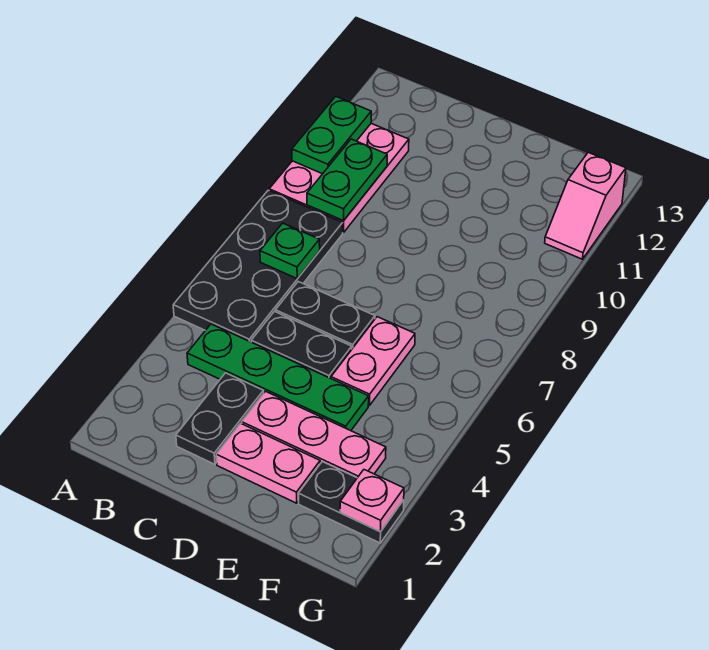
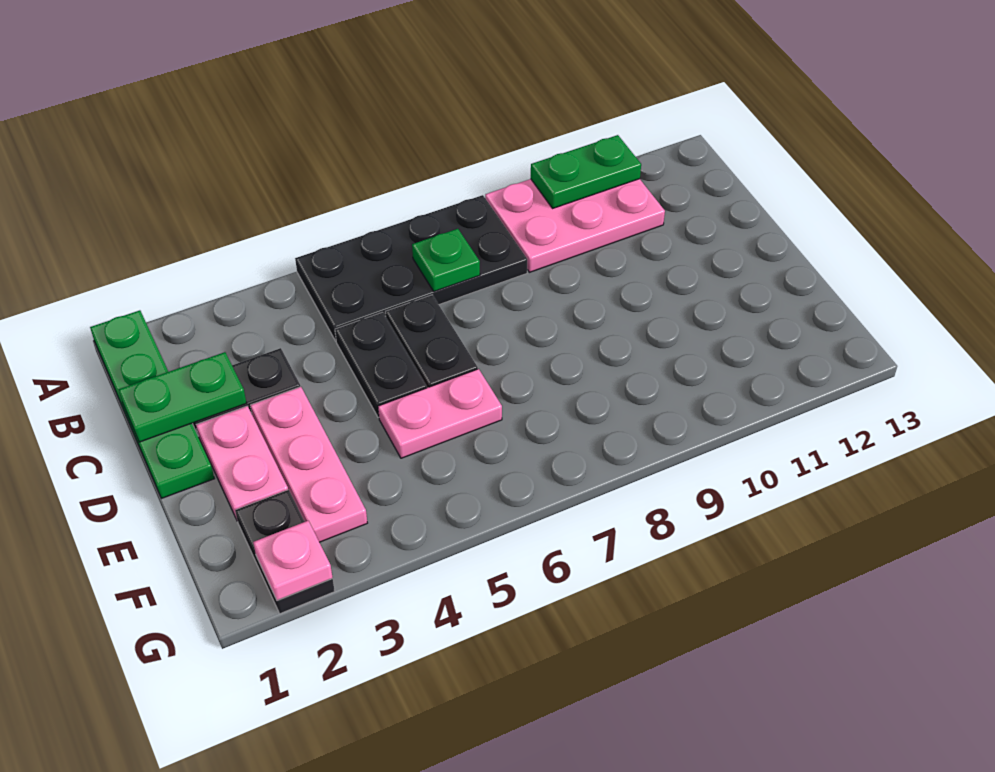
green plate B4:E4 level 1 -> green plate A1:D1 level 1
green plate B9:B10 level 2 -> green plate C1:C2 level 2
pink slope G11:G12 level 1 top 12 -> none

